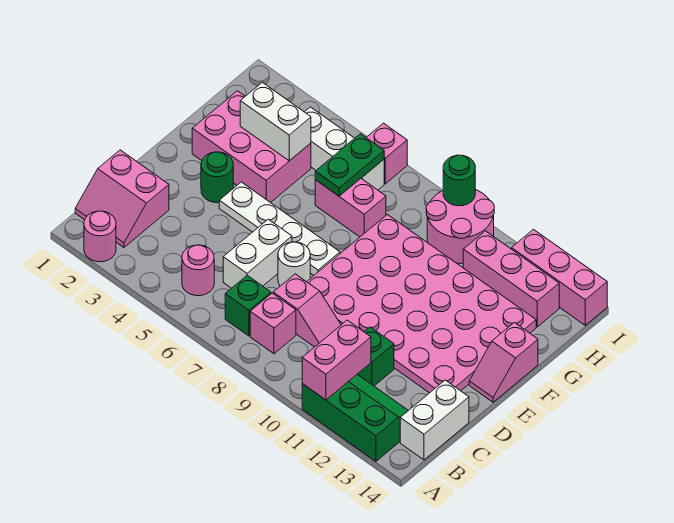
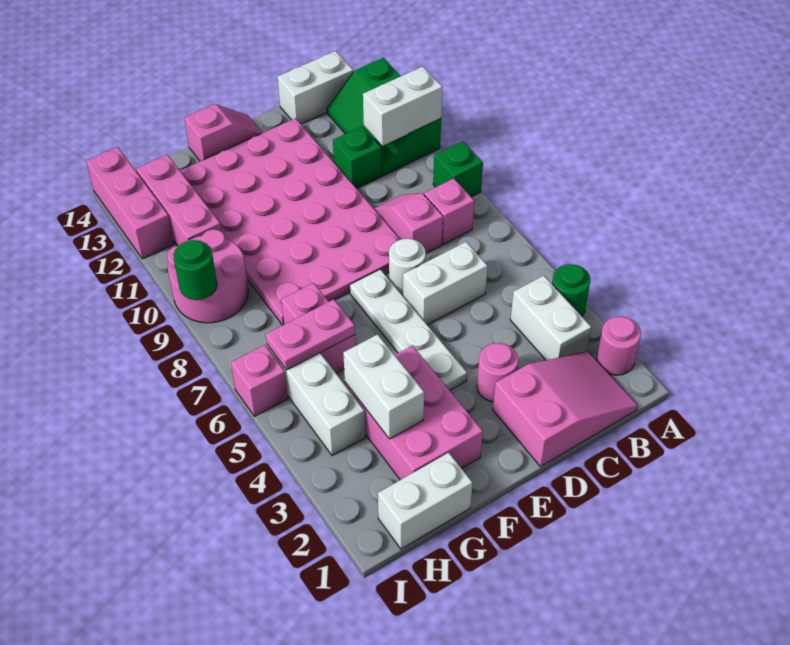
pink brick A11:B11 level 2 -> white brick A11:B11 level 2
pink slope B1:C2 level 1 top C -> pink slope B1:D2 level 1 top D
none -> white brick B3:B4 level 1
pink round brick B5 level 1 -> pink round brick D3 level 1
green brick B7 level 1 -> green brick A9 level 1
green round brick E3 level 1 -> green round brick A4 level 1
none -> white brick G1:H1 level 1
green plate G6:H6 level 2 -> pink plate G6:H6 level 2

